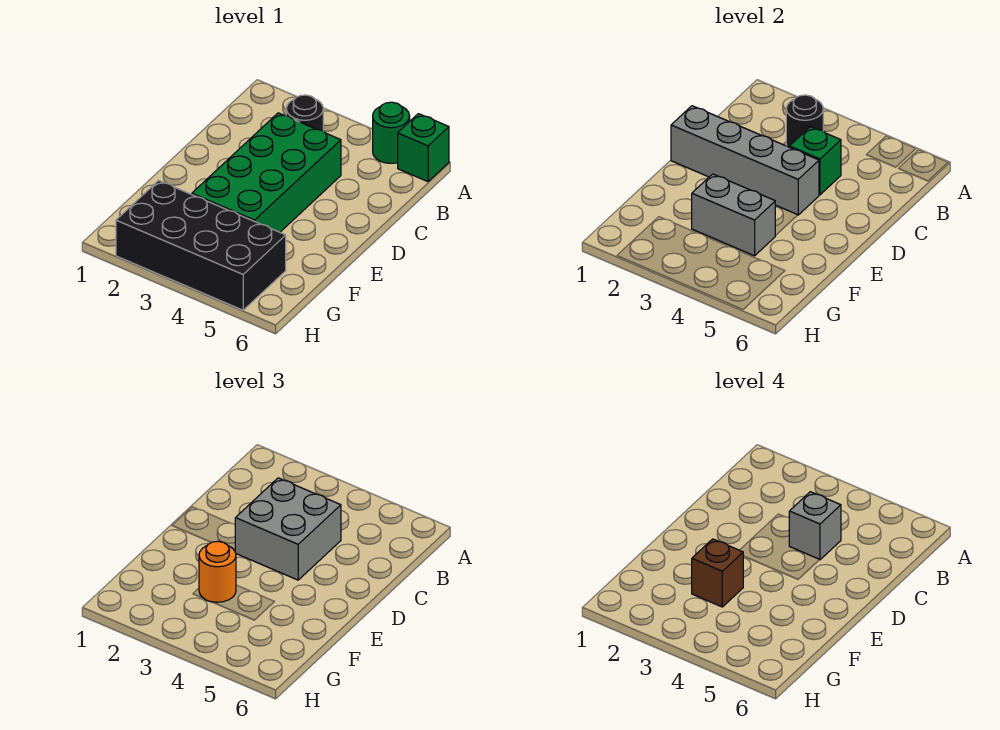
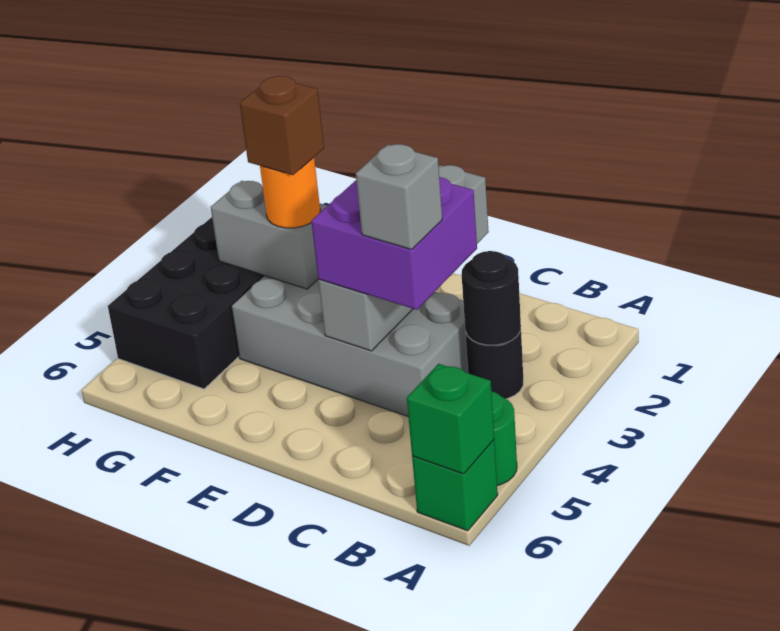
green brick C3:F4 level 1 -> grey brick C3:F4 level 1
grey brick C3:D4 level 3 -> purple brick C3:D4 level 3
green brick C4 level 2 -> green brick A6 level 2
grey brick F3:F4 level 2 -> grey brick F3:G3 level 2

